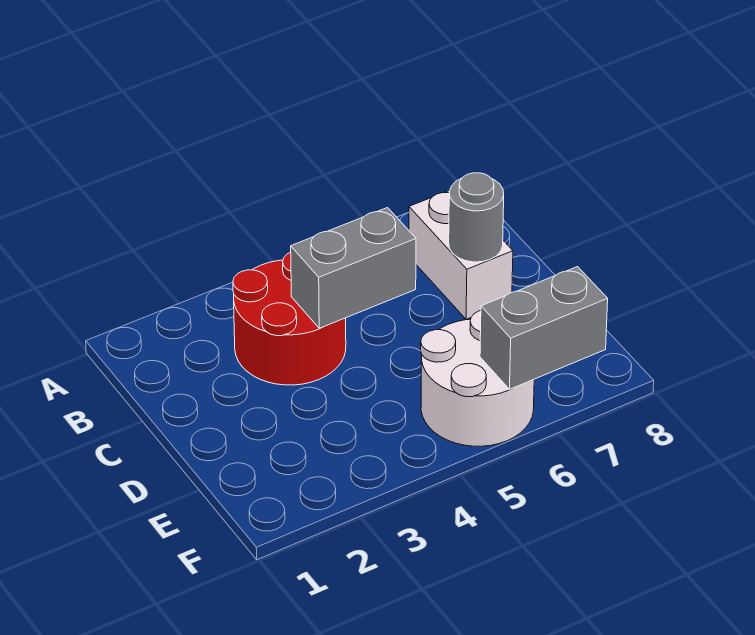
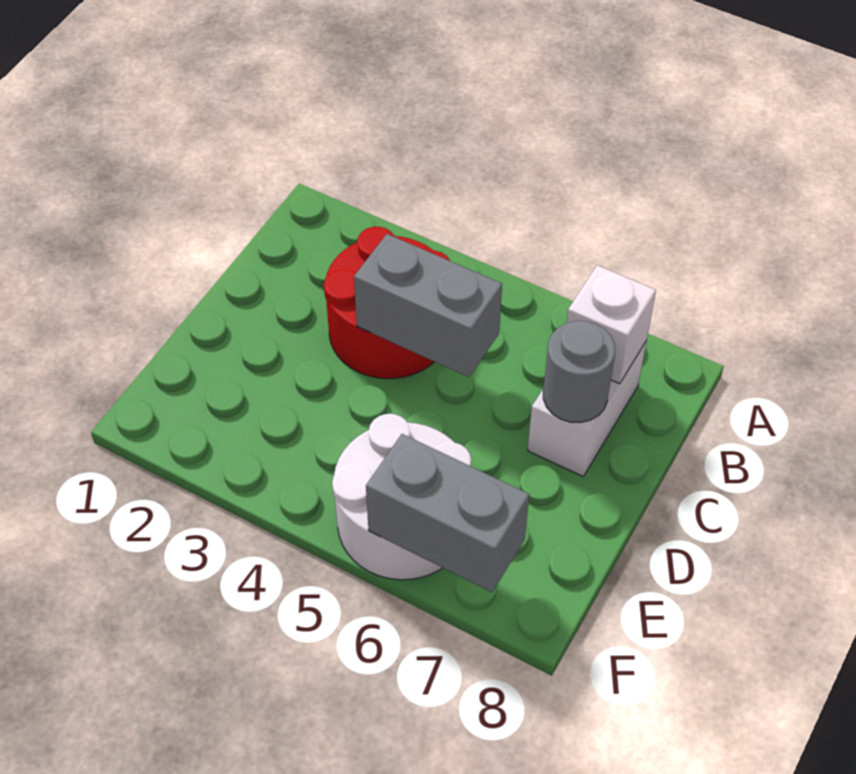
none -> white brick B7 level 2

